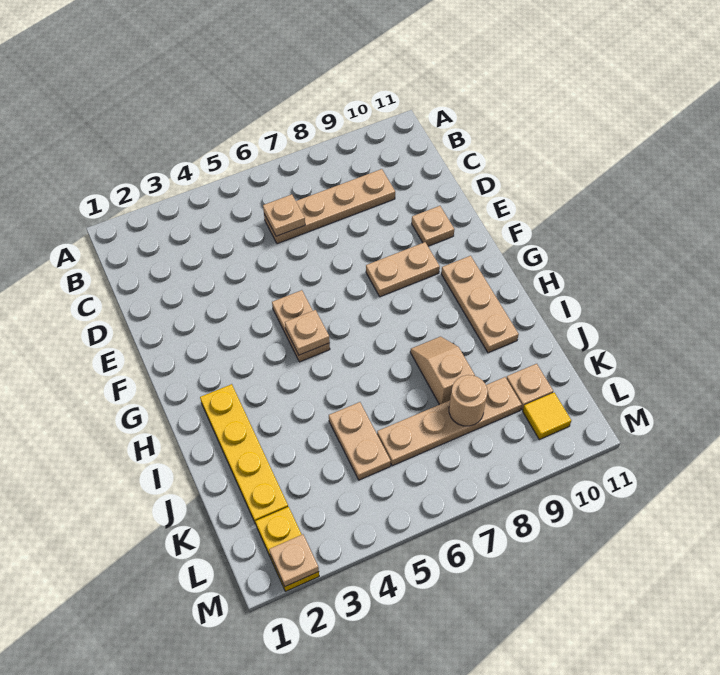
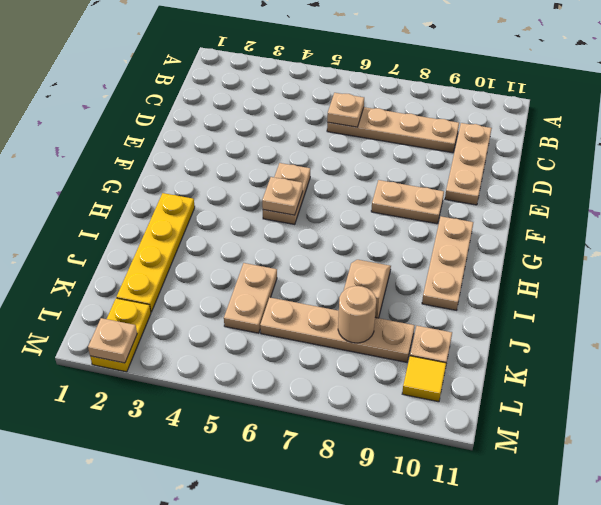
tan plate E10 level 1 -> tan plate C10:E10 level 1

